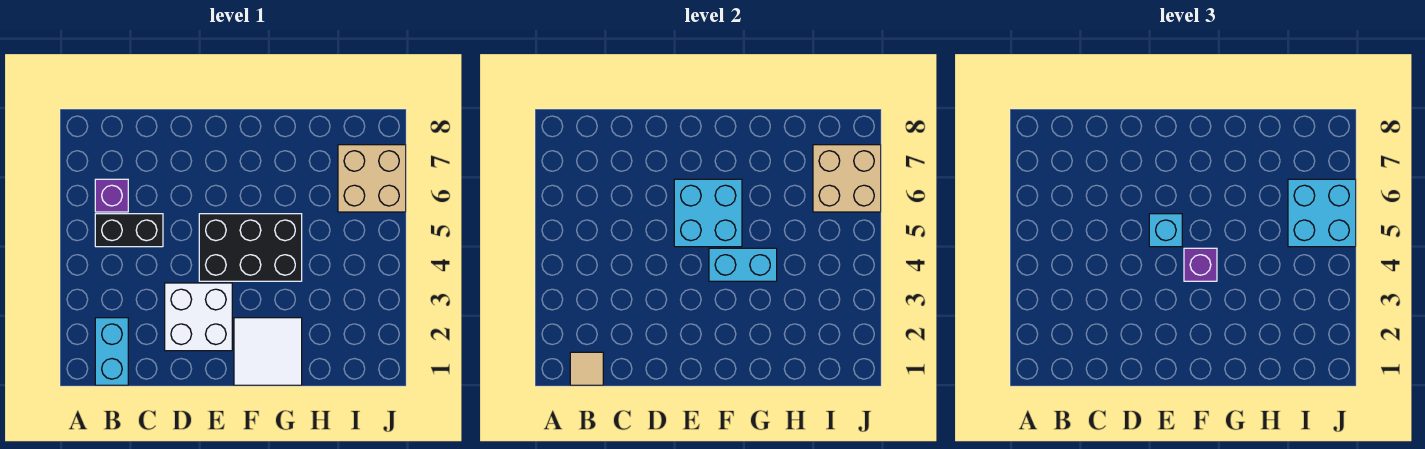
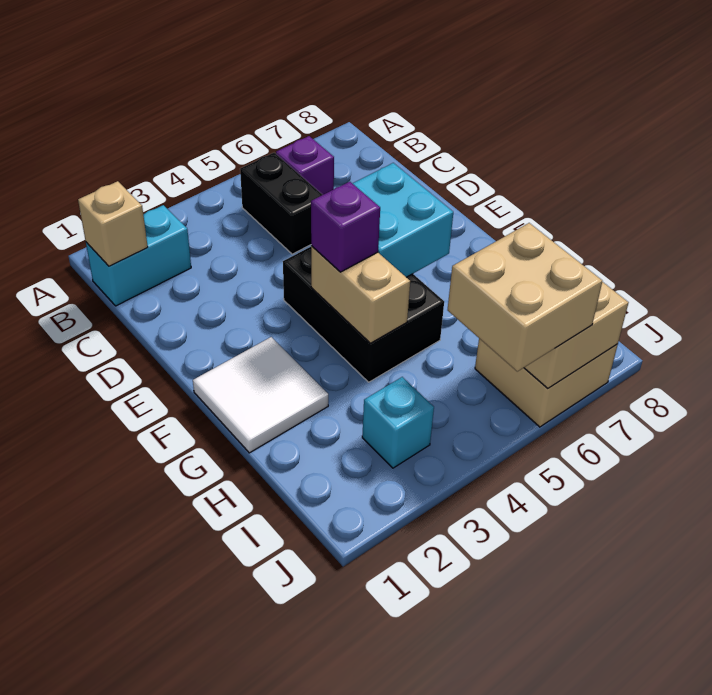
tan tile B1 level 2 -> tan brick B1 level 2
white brick D2:E3 level 1 -> none
cyan brick E5 level 3 -> cyan brick I3 level 1
cyan brick F4:G4 level 2 -> tan brick F4:G4 level 2
cyan brick I5:J6 level 3 -> tan brick I5:J6 level 3

